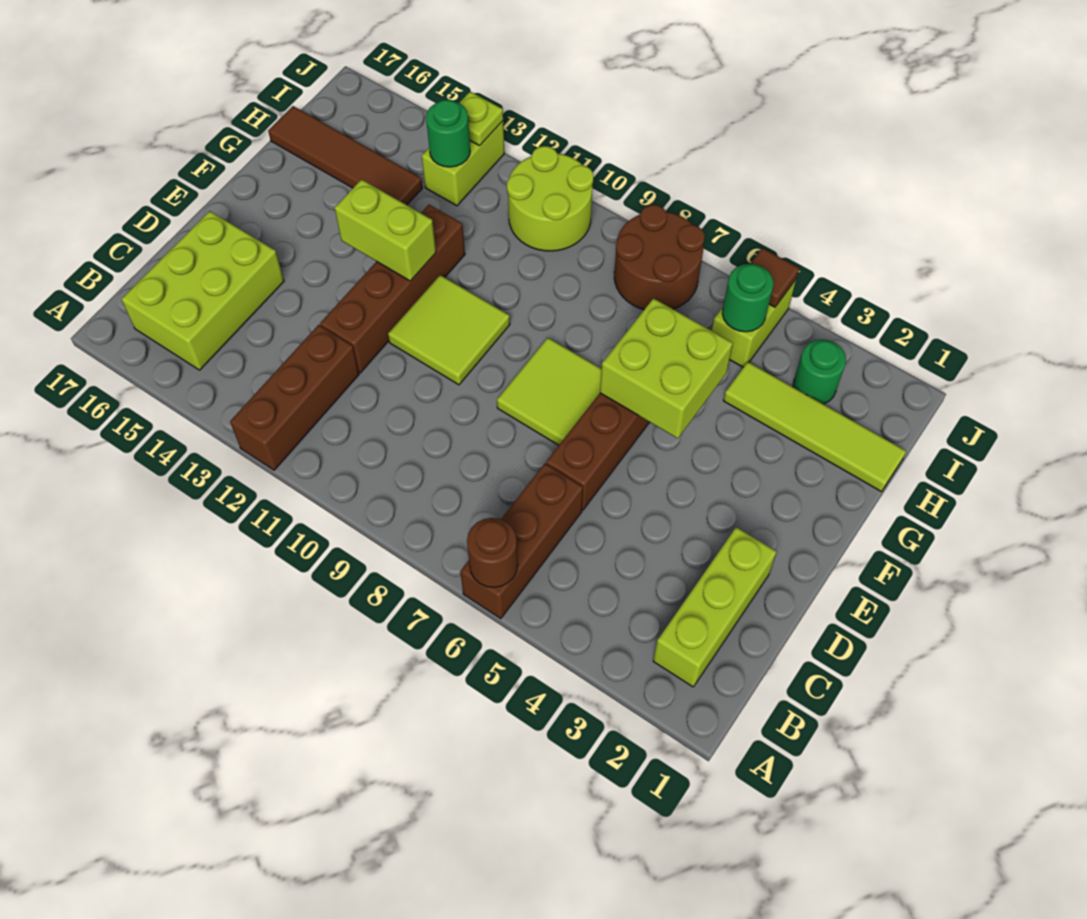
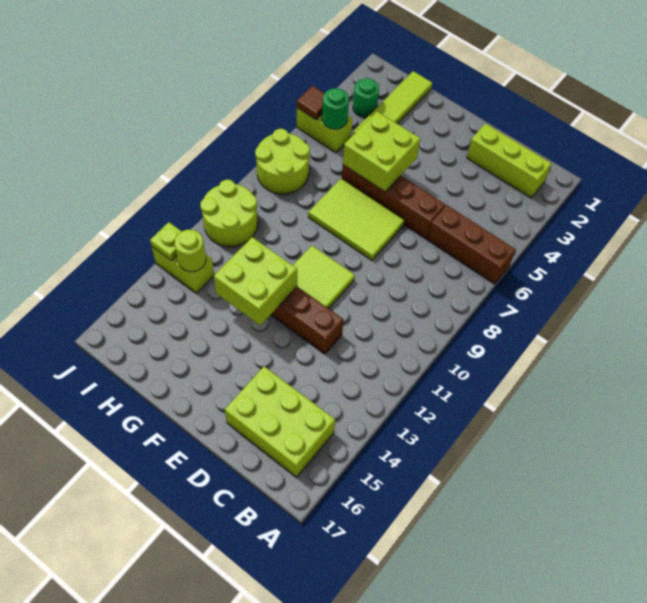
brown round brick A6 level 2 -> none
brown brick A12:C12 level 1 -> none
lime tile E7:F8 level 1 -> lime tile E7:G8 level 1
lime brick F12:F13 level 2 -> lime brick F12:G13 level 2
brown tile H14:H17 level 1 -> none
brown round brick I7:J8 level 1 -> lime round brick I7:J8 level 1
green round brick I13 level 2 -> lime round brick I13 level 2

